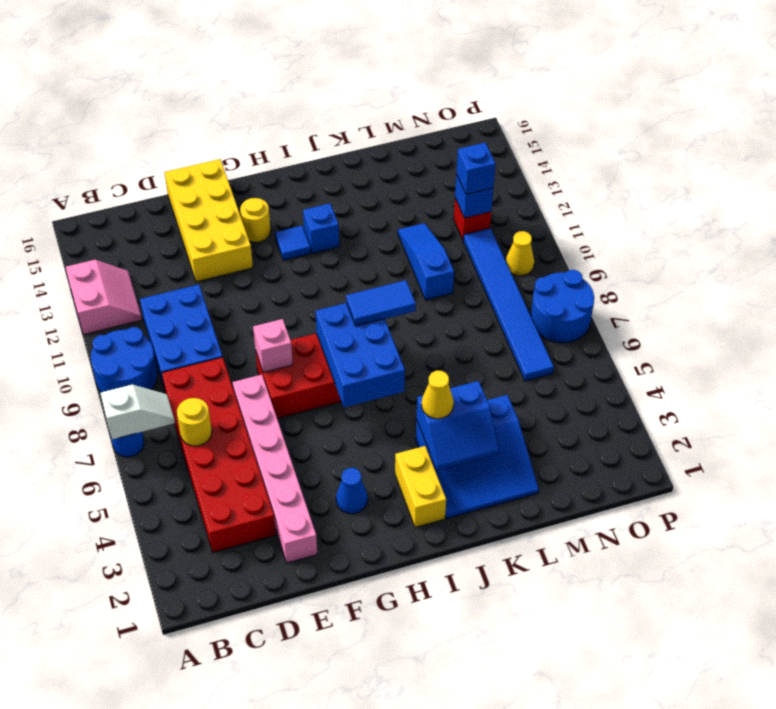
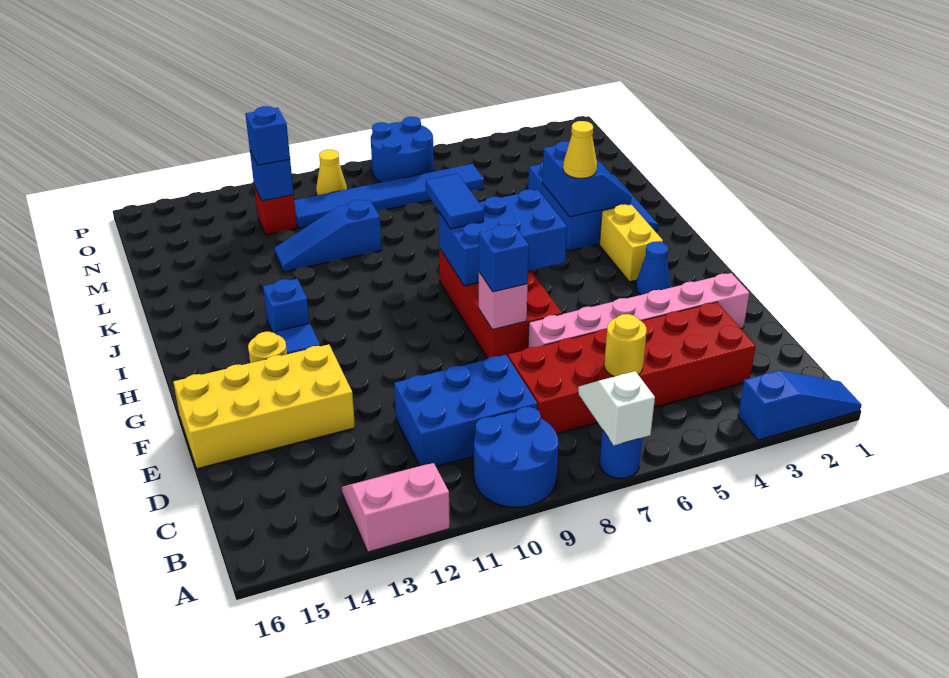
none -> blue slope A1:A3 level 1 top 3
none -> blue brick F8 level 3
yellow brick I2:I3 level 1 -> yellow brick H3:I3 level 1

